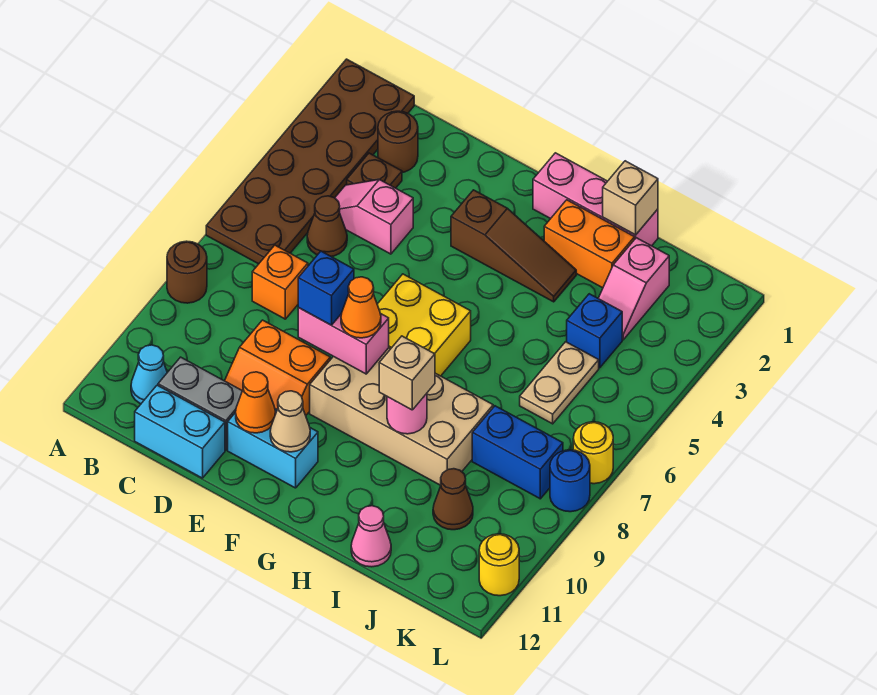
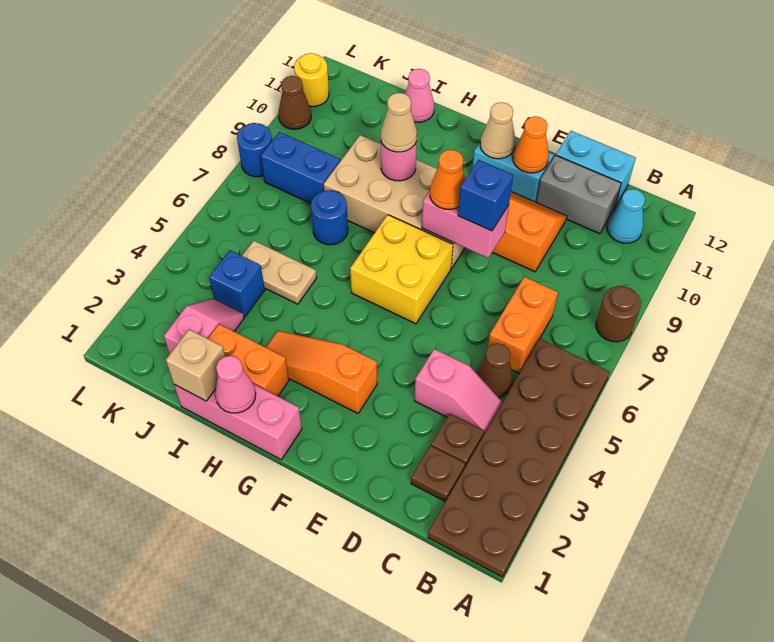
brown round brick C2 level 1 -> brown plate C2 level 1
orange brick C7 level 1 -> orange brick C6:C7 level 1
brown slope F3:H3 level 1 top F -> orange slope F3:H3 level 1 top F
none -> pink cone H1 level 2
tan brick H9 level 3 -> tan cone H9 level 3
none -> blue round brick I7 level 1
tan plate J5:J6 level 1 -> tan plate I5:J5 level 1
brown cone J10 level 1 -> brown cone L10 level 1
yellow round brick L7 level 1 -> none

